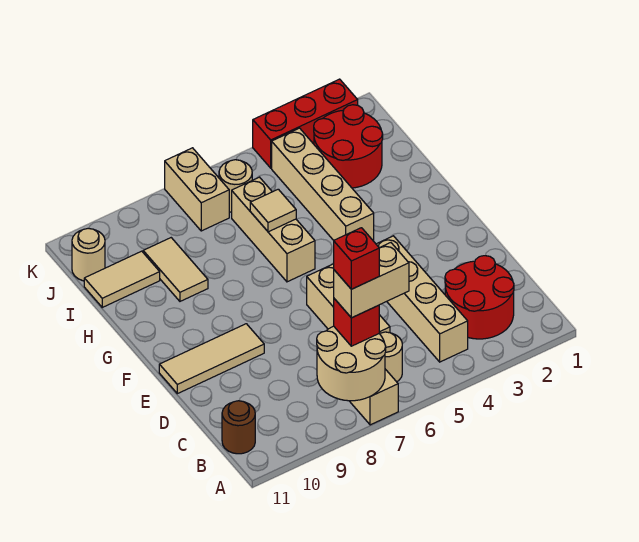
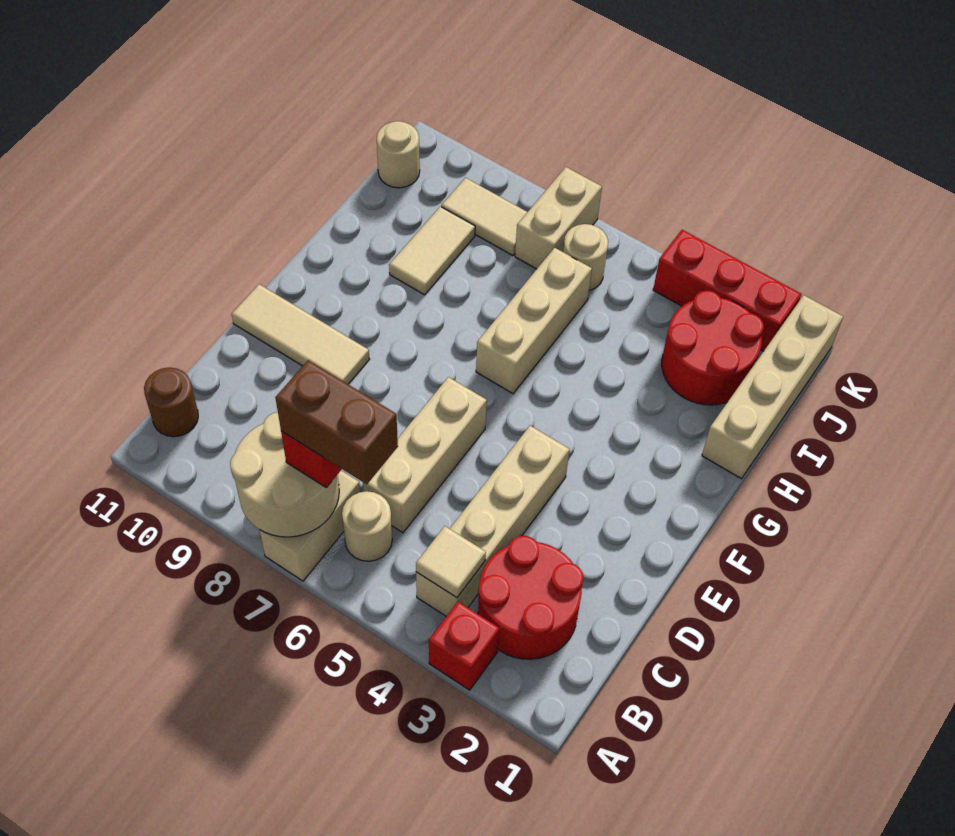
tan brick B6:B7 level 4 -> brown brick B6:B7 level 4
red brick B7 level 5 -> red brick A3 level 1
tan brick G4:J4 level 1 -> tan brick H1:K1 level 1
tan tile H6 level 2 -> tan tile B4 level 2
tan tile I10:I11 level 1 -> tan tile J8:J9 level 1

